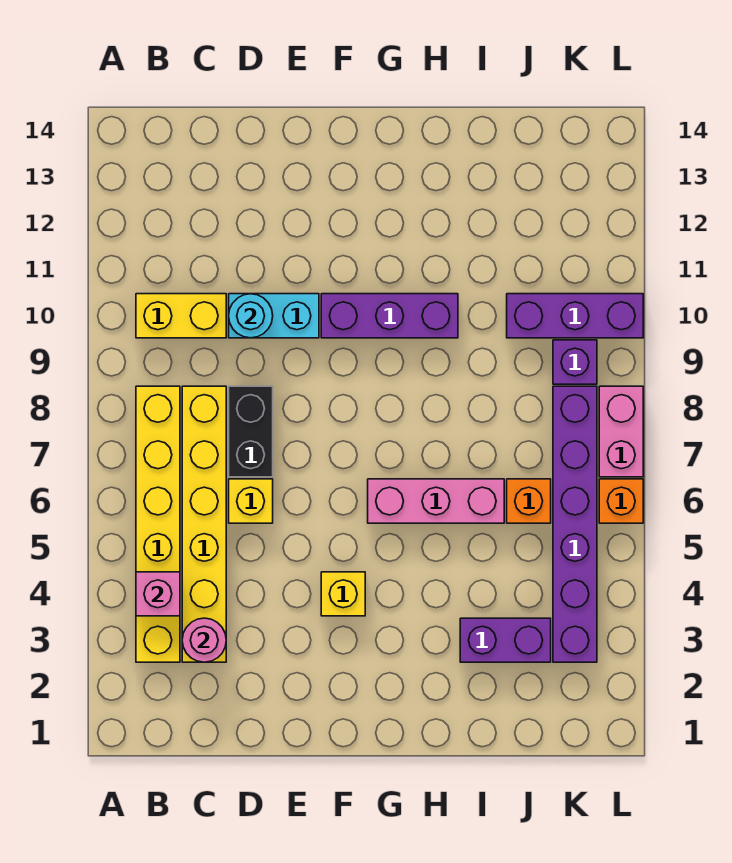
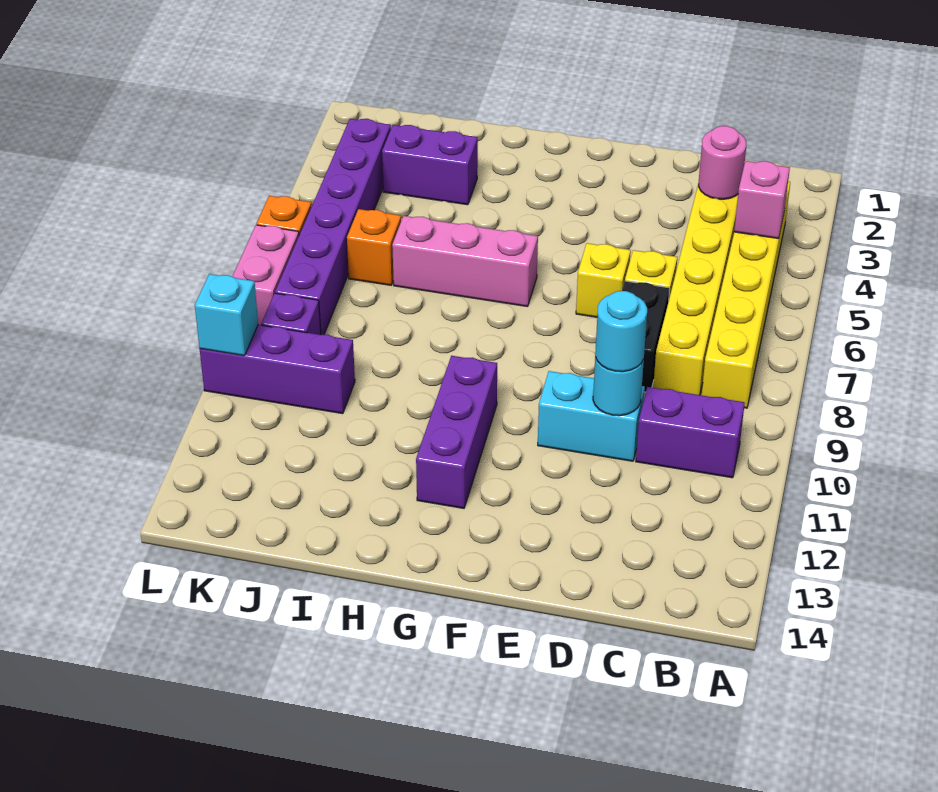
yellow brick B10:C10 level 1 -> purple brick B10:C10 level 1
none -> cyan round brick D10 level 3
yellow brick F4 level 1 -> yellow brick E6 level 1
purple brick F10:H10 level 1 -> purple brick G10:G12 level 1
none -> cyan brick L10 level 2

